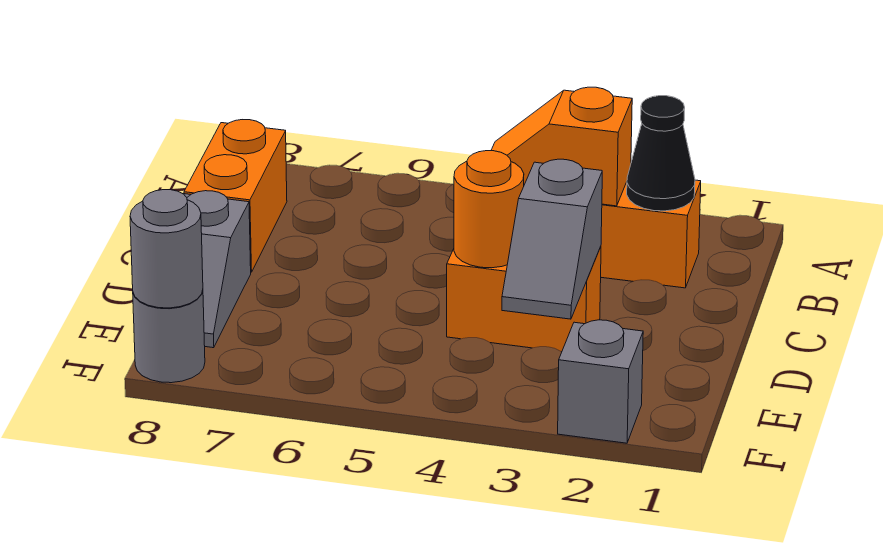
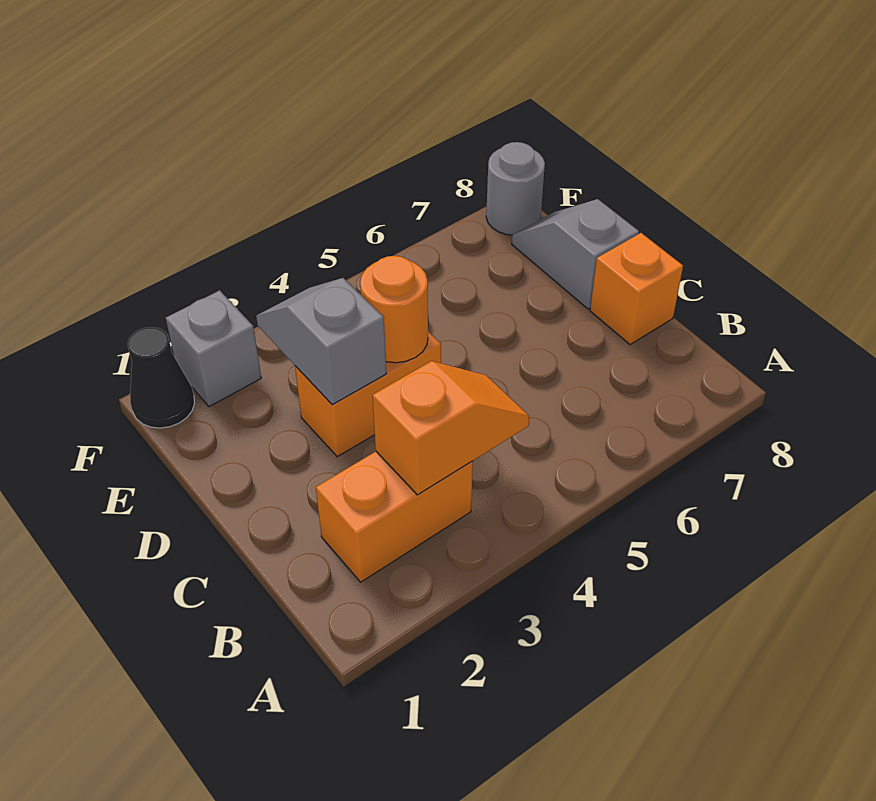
black cone B2 level 2 -> black cone F1 level 1
orange brick B8:C8 level 1 -> orange brick C8 level 1
grey round brick F8 level 2 -> none

